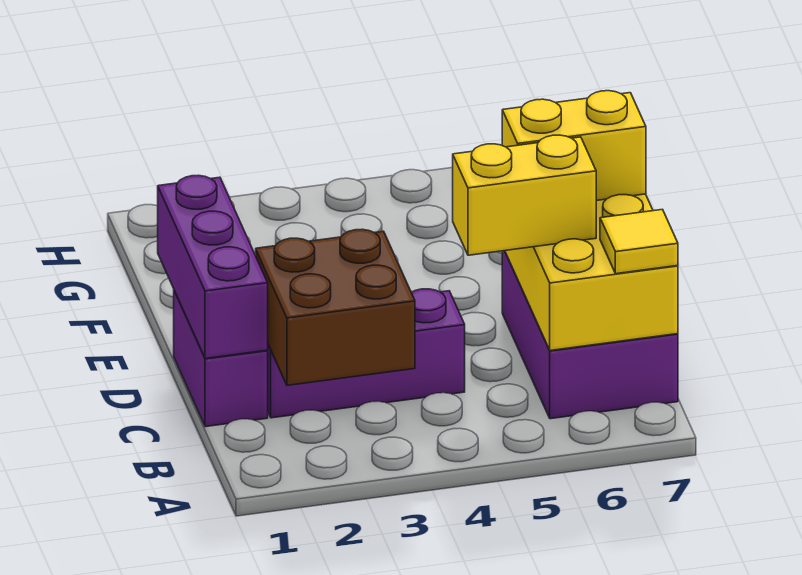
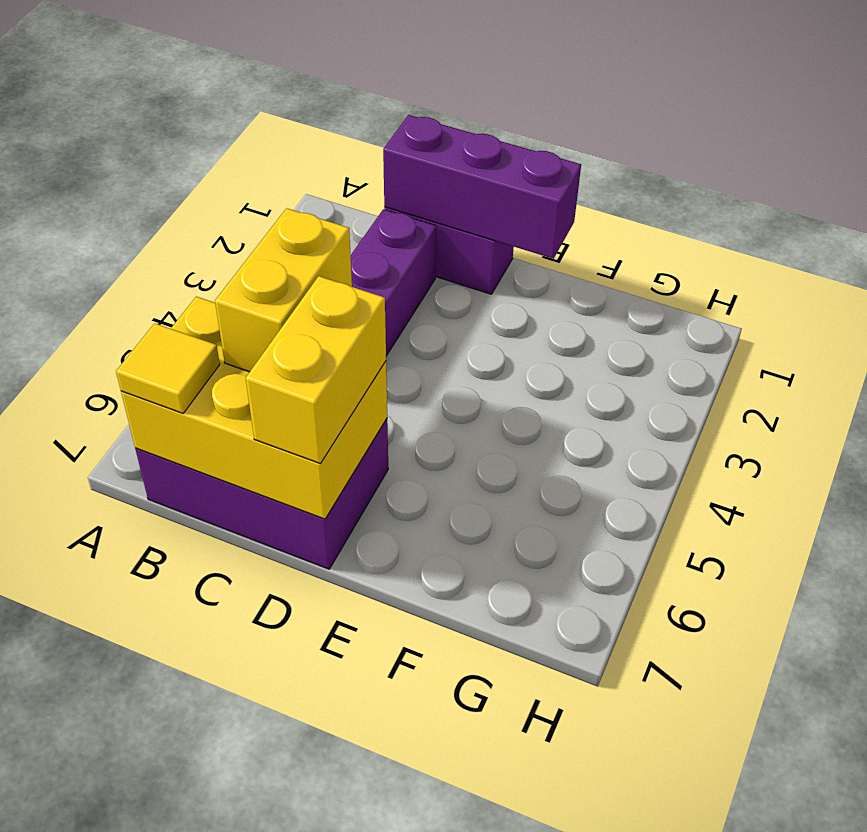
brown brick B2:C3 level 2 -> none

